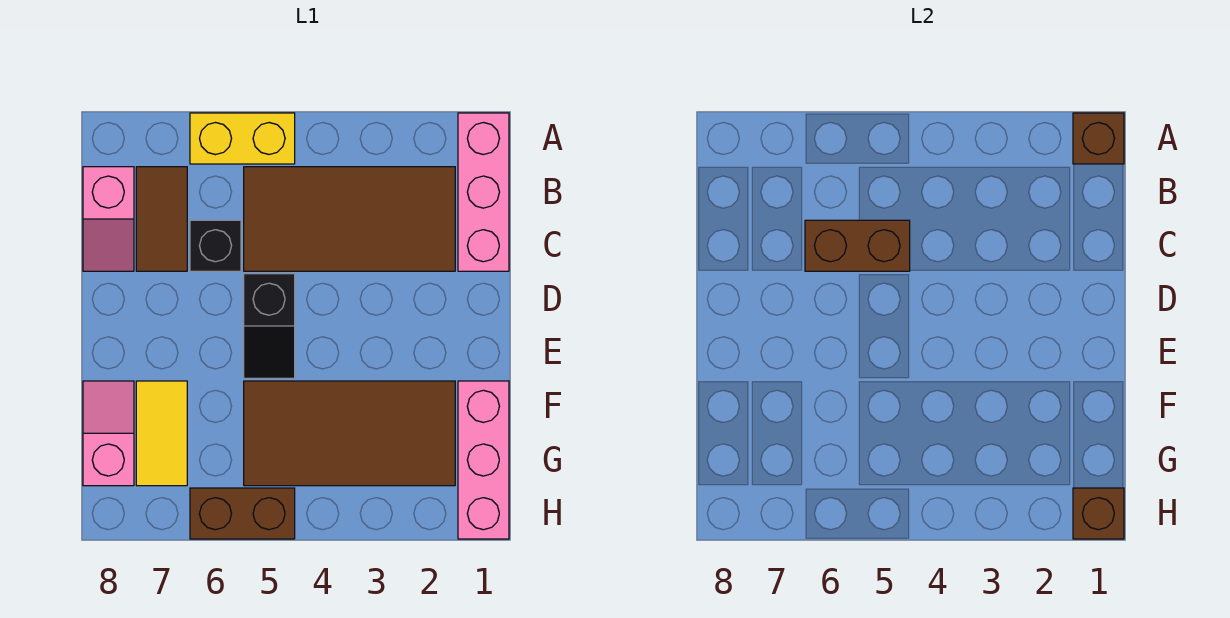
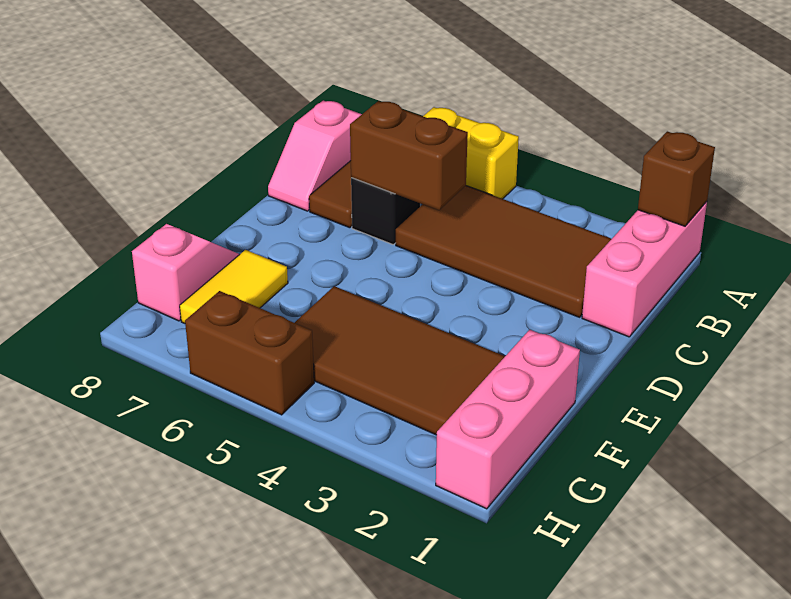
black slope D5:E5 level 1 top D -> none
brown brick H1 level 2 -> none

